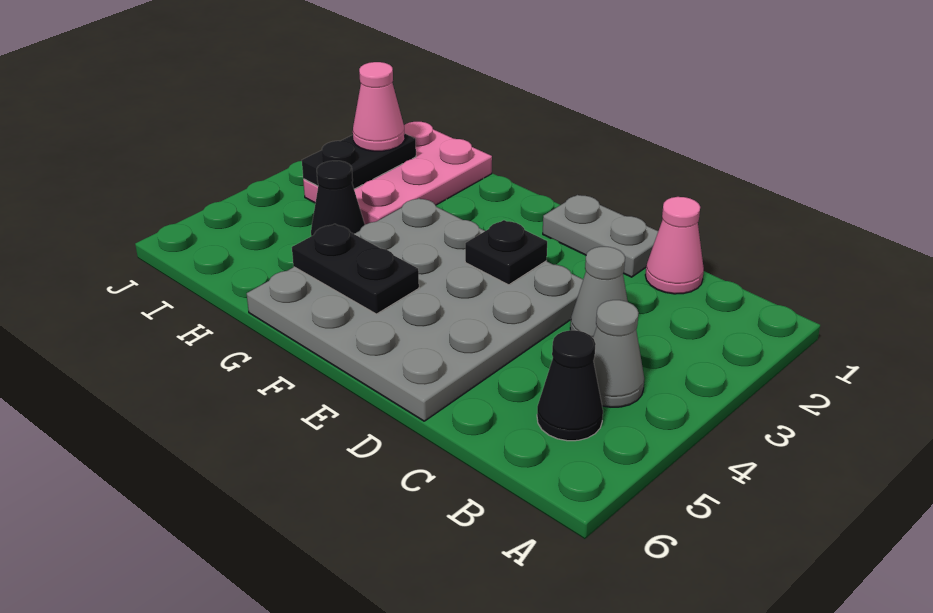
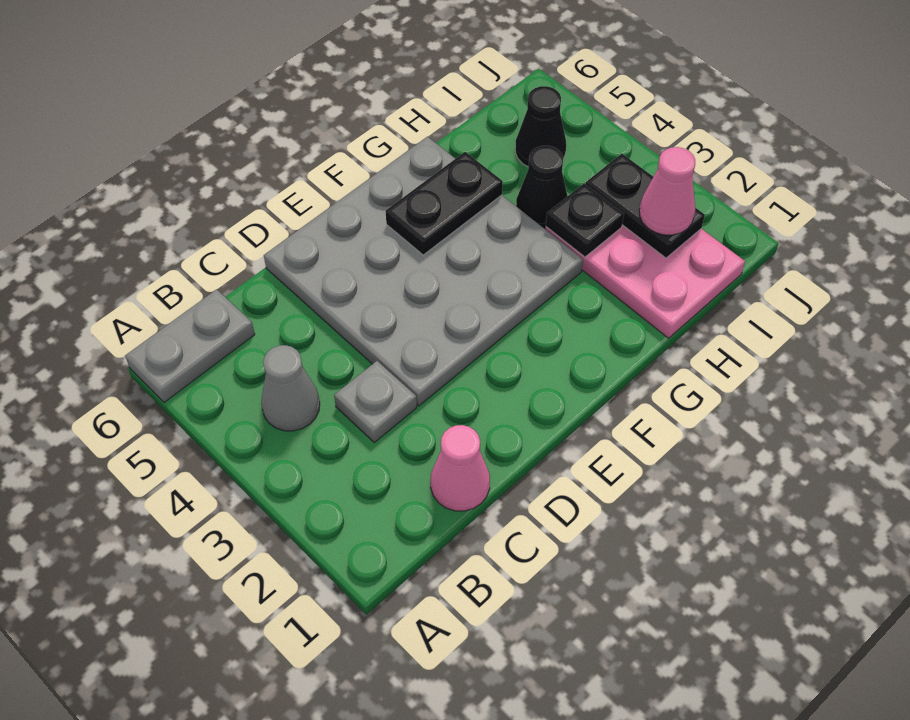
black cone B5 level 1 -> black cone I5 level 1
grey cone C3 level 1 -> grey plate C3 level 1
grey plate D1:E1 level 1 -> grey plate A6:B6 level 1
black plate E3 level 2 -> black plate H3 level 2

